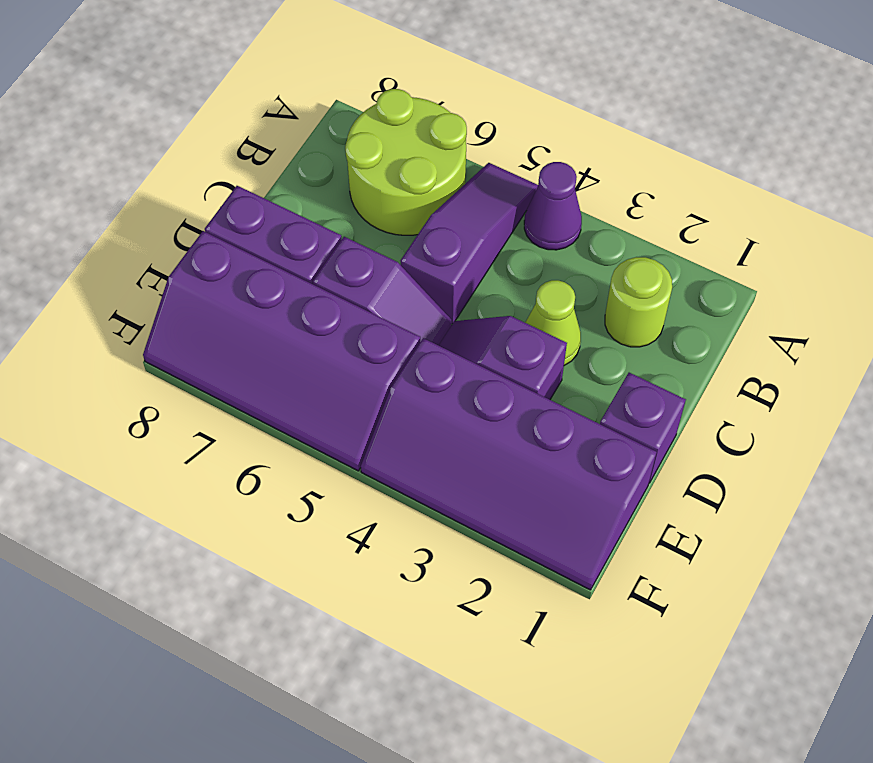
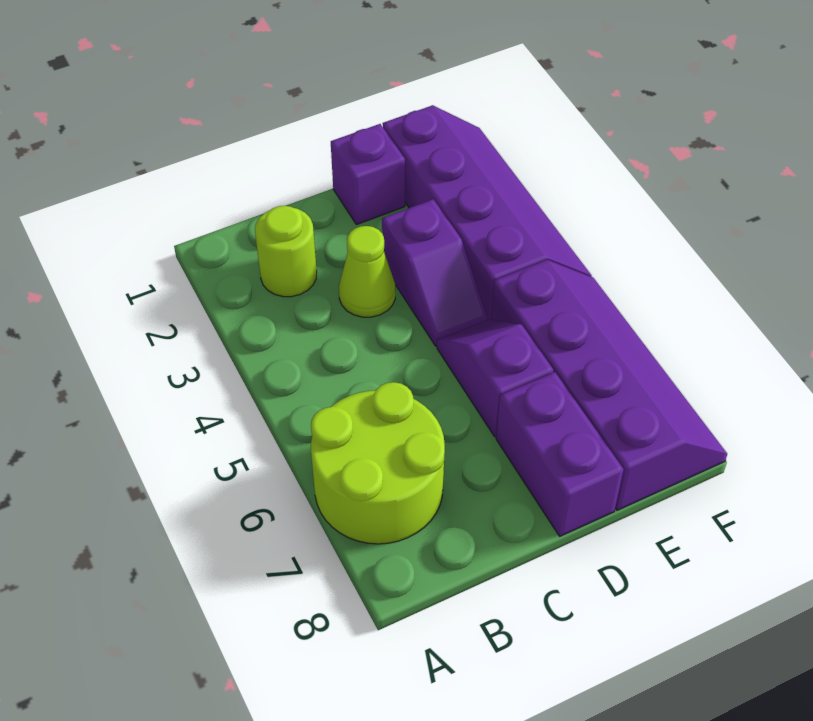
purple cone A4 level 1 -> none
purple slope A5:C5 level 1 top C -> none

